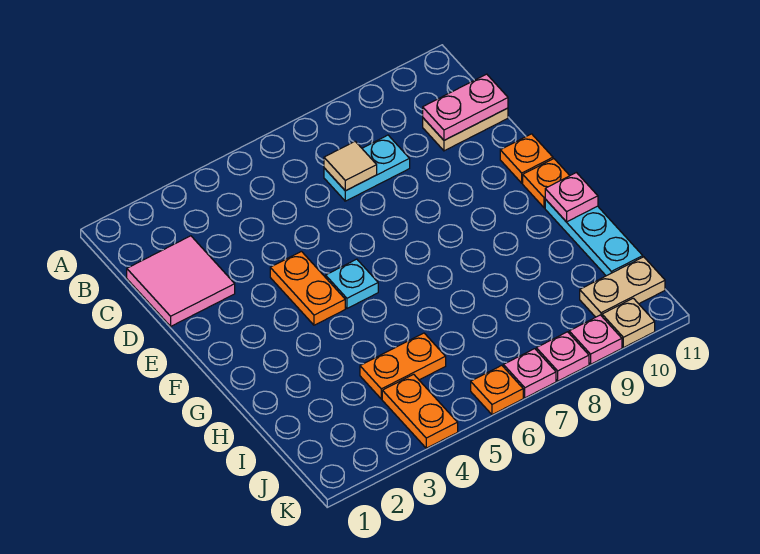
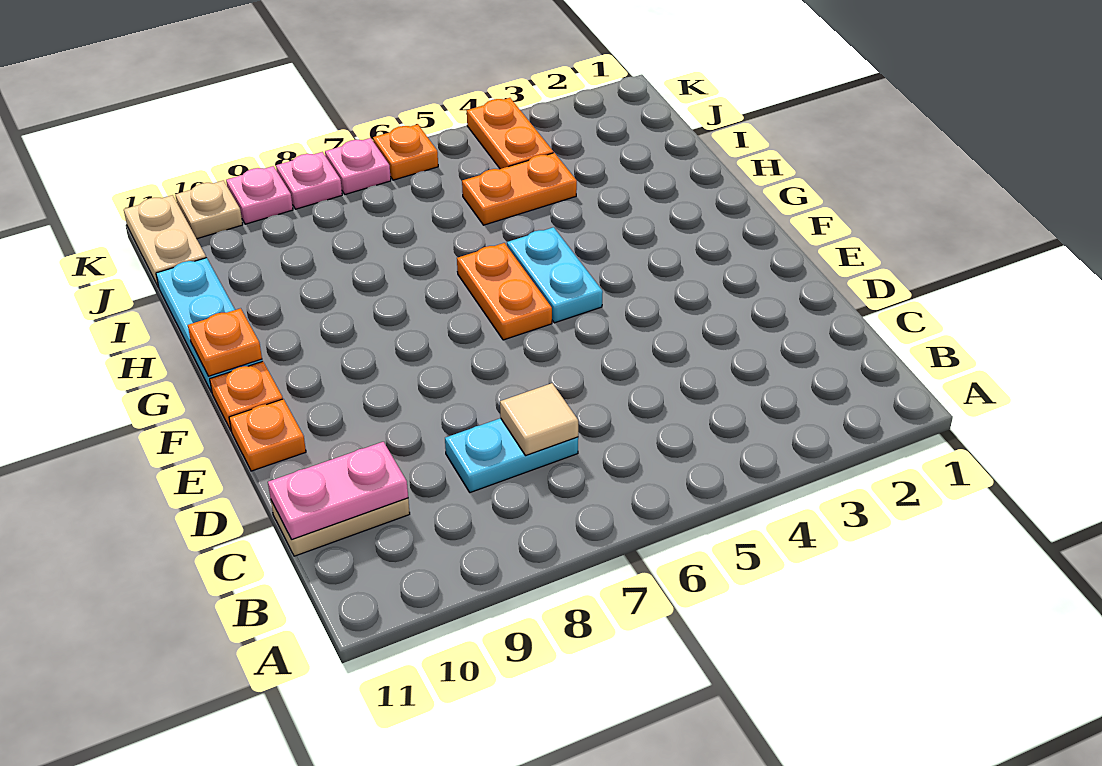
pink tile C1:D2 level 1 -> none
orange plate E4:F4 level 1 -> orange plate F6:G6 level 1
cyan plate F5 level 1 -> cyan plate F5:G5 level 1
pink plate G11 level 2 -> orange plate G11 level 2
tan plate J10:J11 level 1 -> tan plate J11:K11 level 1

